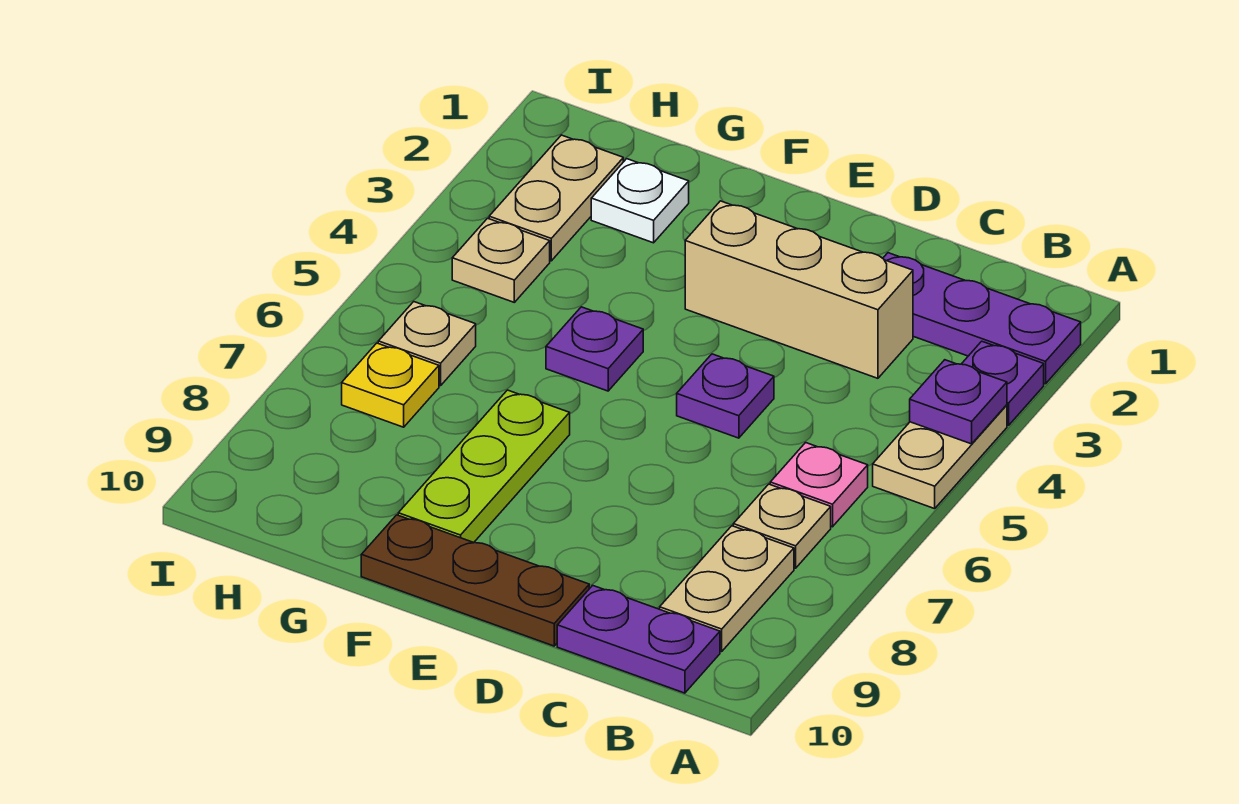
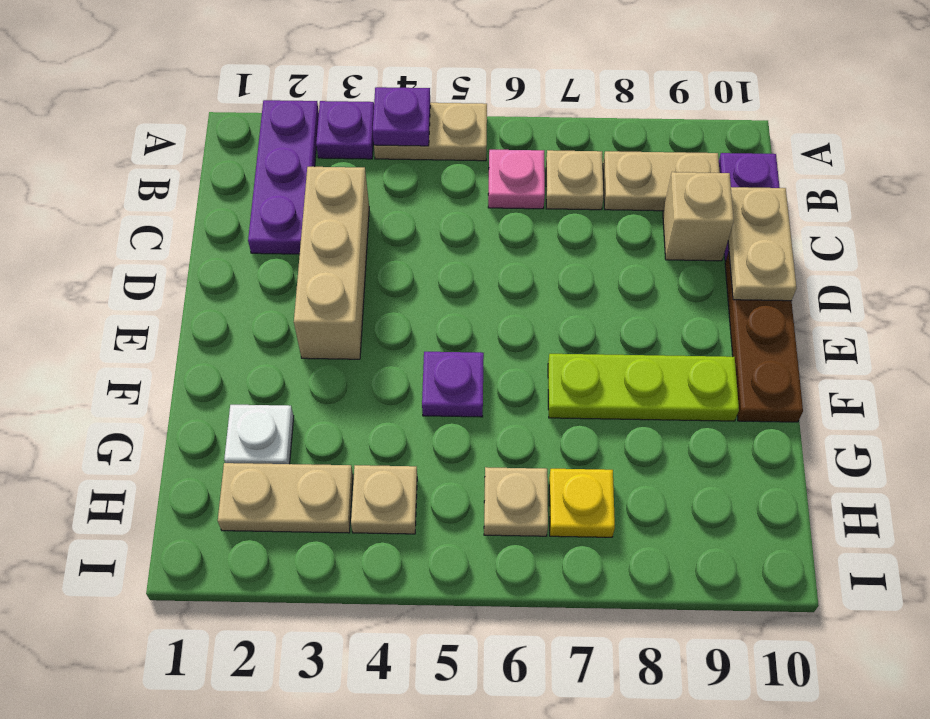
none -> tan brick C9 level 1
none -> tan plate C10:D10 level 2
purple plate D5 level 1 -> none

